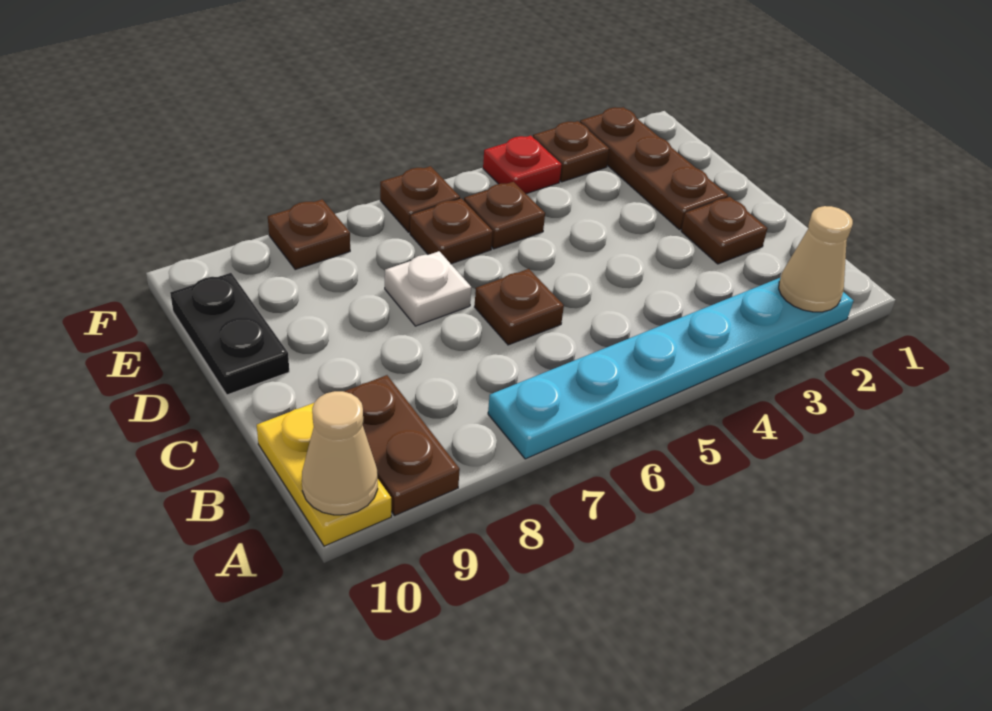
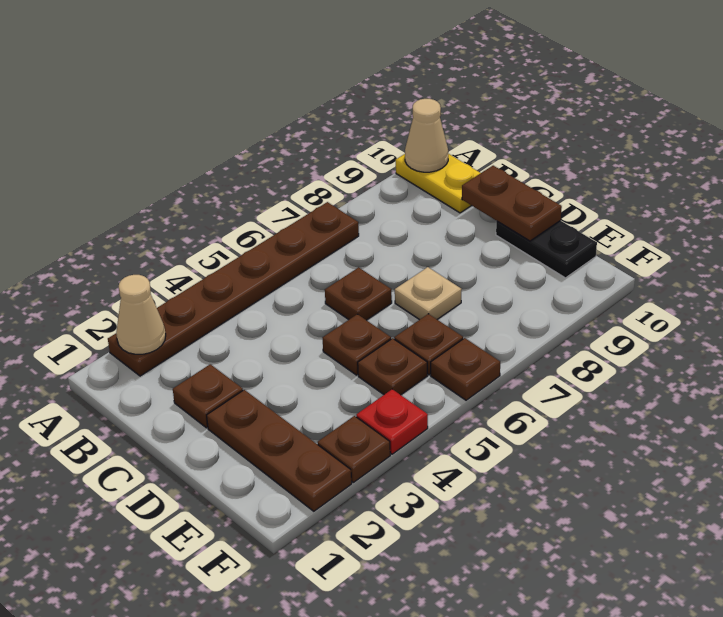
cyan plate A2:A7 level 1 -> brown plate A2:A7 level 1
brown plate A9:B9 level 1 -> brown plate C10:D10 level 2
white plate D7 level 1 -> tan plate D7 level 1
brown plate F8 level 1 -> brown plate D5 level 1

